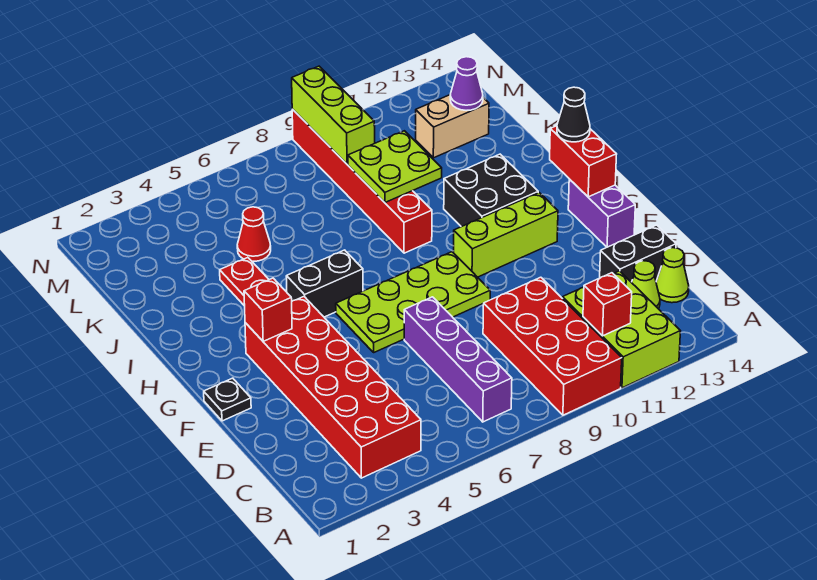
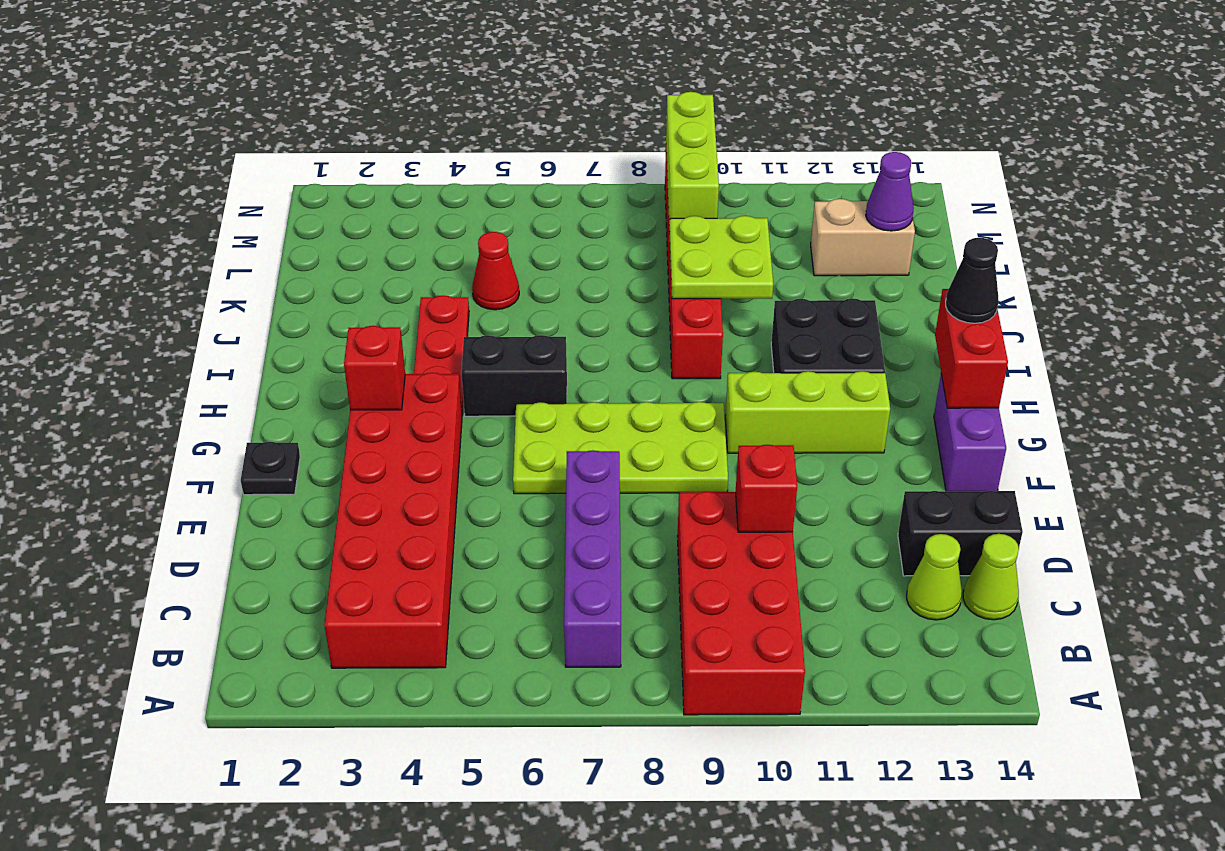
lime brick A11:C12 level 1 -> none
red brick B11 level 2 -> red brick D10 level 2

